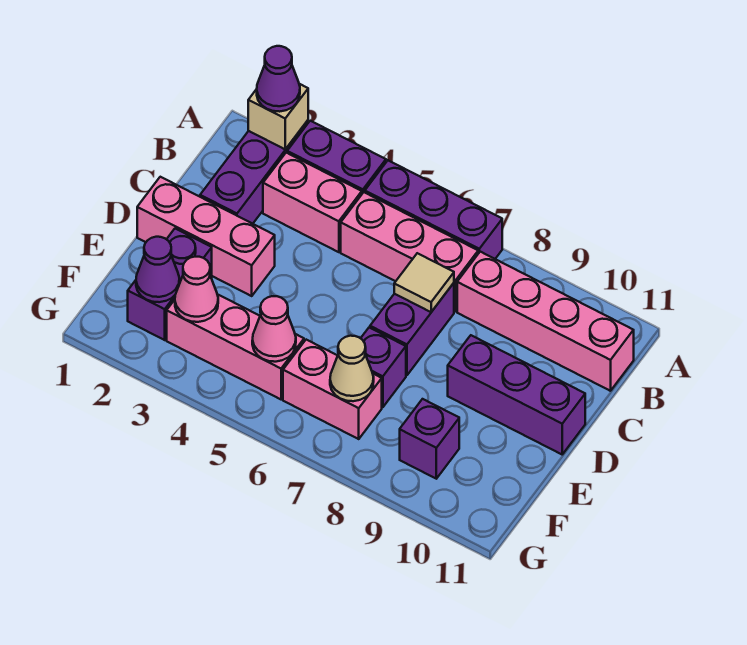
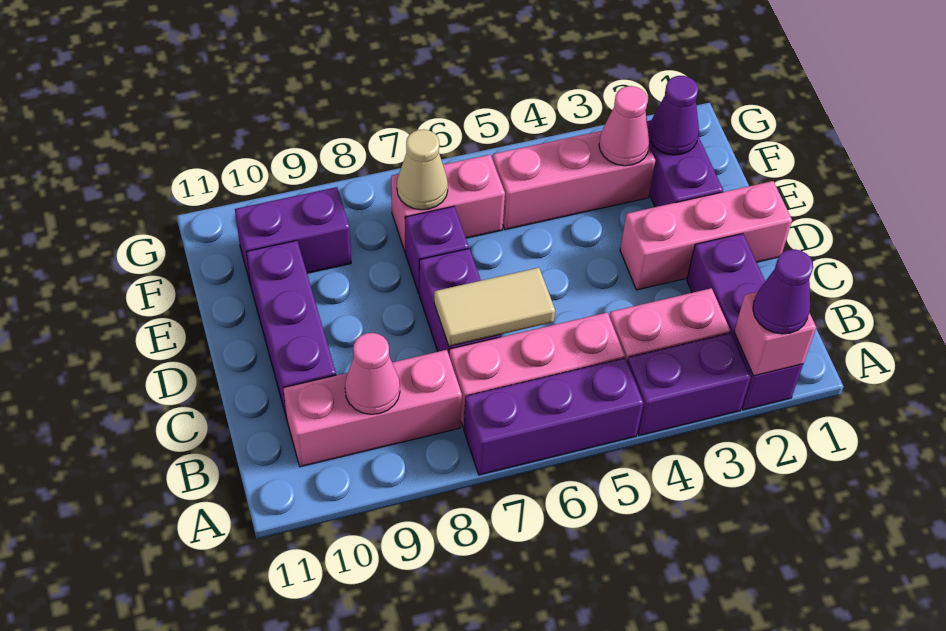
tan brick A2 level 2 -> pink brick A2 level 2
pink brick B8:B11 level 1 -> pink brick B8:B10 level 1
tan tile C7 level 2 -> tan tile C6:C7 level 2
purple brick D9:D11 level 1 -> purple brick C10:E10 level 1
pink cone F5 level 2 -> pink cone B9 level 2
purple brick F9 level 1 -> purple brick F9:F10 level 1

